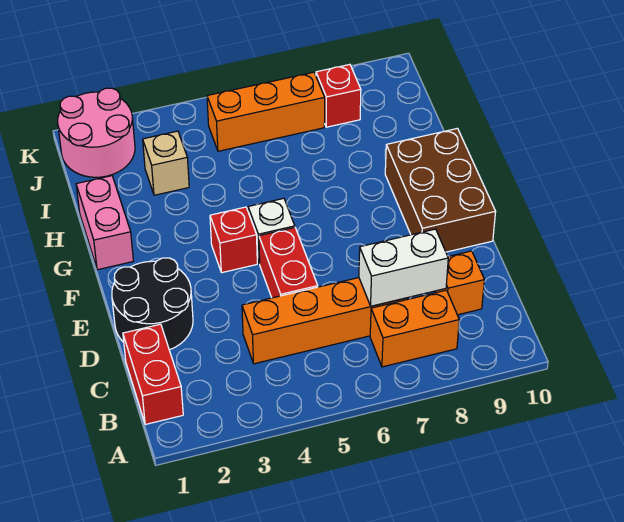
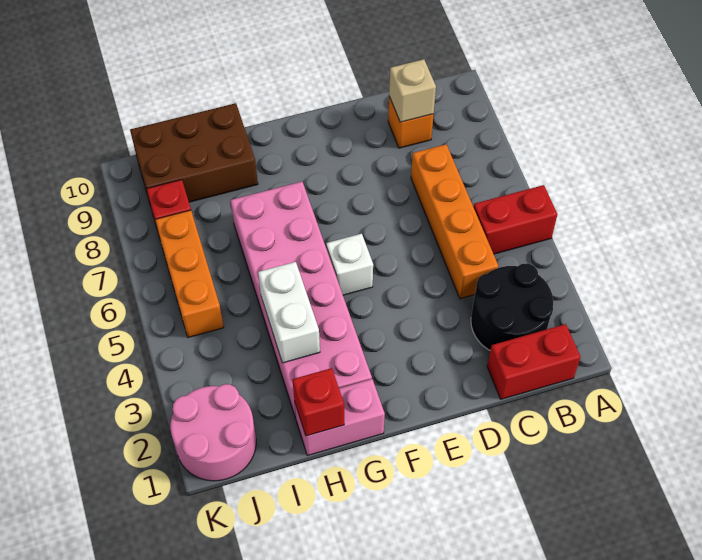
orange brick B7:B8 level 1 -> none
white brick C7:C8 level 2 -> white brick H3:H4 level 2
black round brick D1:E2 level 1 -> black round brick B2:C3 level 1
red brick D5:E5 level 1 -> red brick A5:B5 level 1
brown brick E9:G10 level 1 -> brown brick H9:J10 level 1
red brick F4 level 1 -> red brick H1 level 2
none -> pink brick G2:H7 level 1
tan brick I3 level 1 -> tan brick C9 level 2

